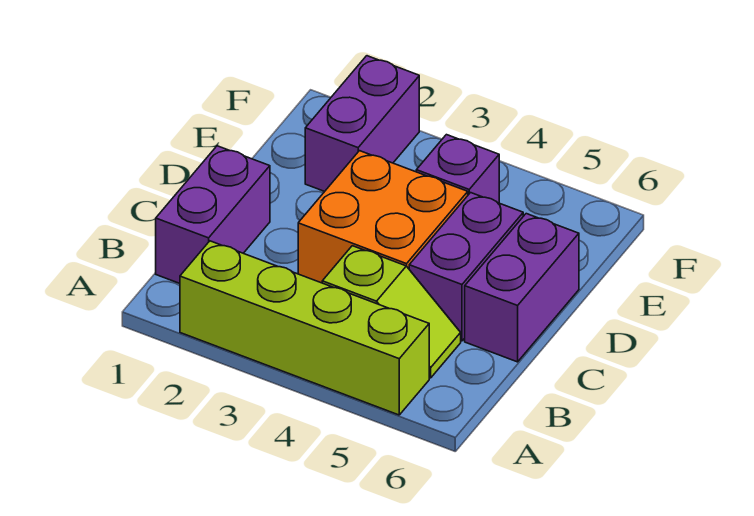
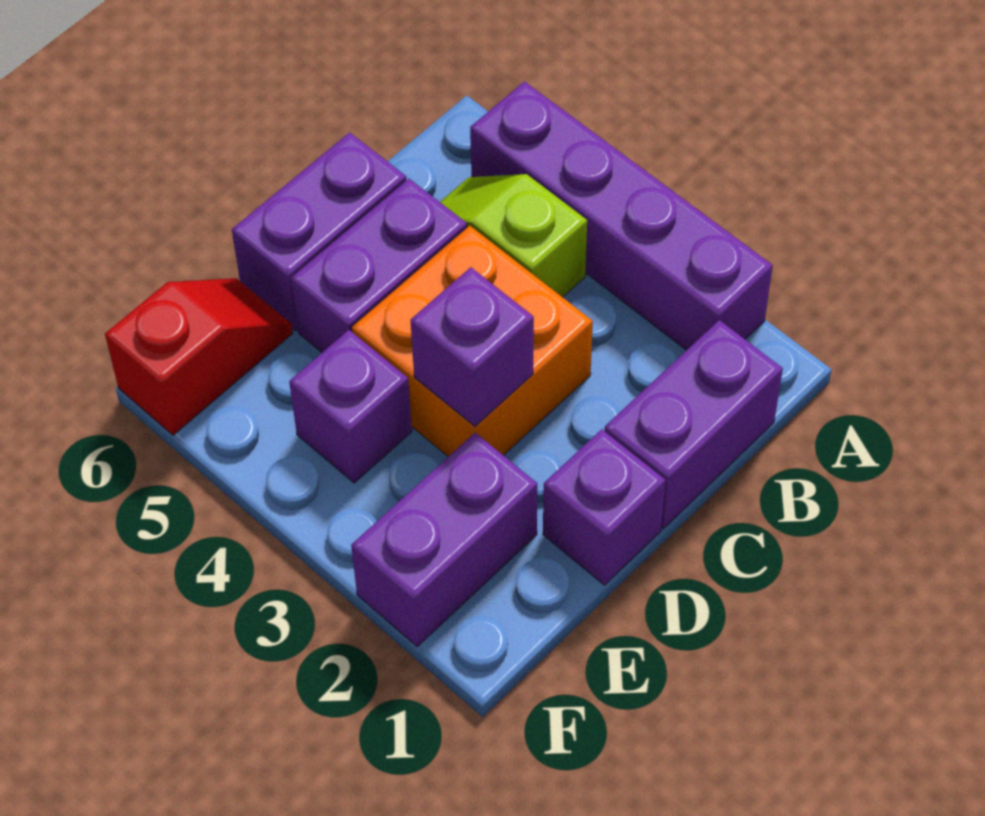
lime brick A2:A5 level 1 -> purple brick A2:A5 level 1
none -> purple brick D1 level 1
none -> purple brick D3 level 2
none -> red slope E6:F6 level 1 top F

